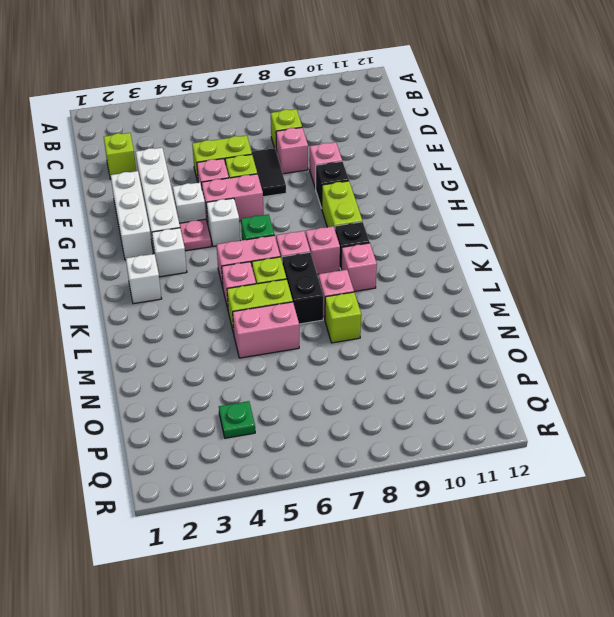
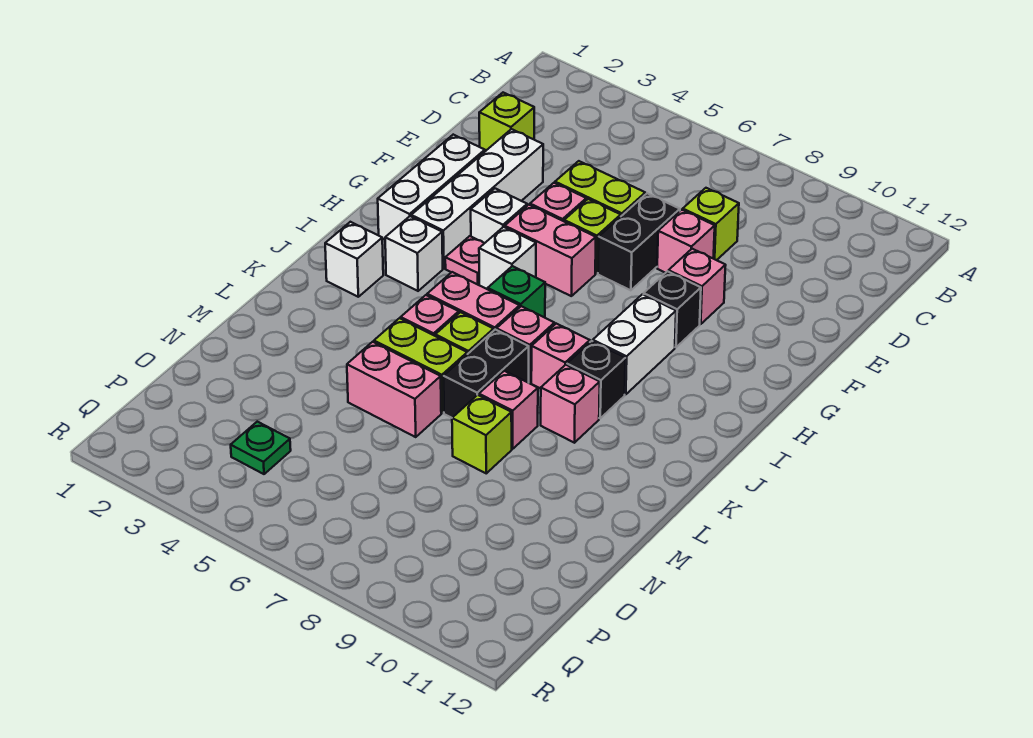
black tile E7:F7 level 1 -> black brick E7:F7 level 1
lime brick H9:I9 level 1 -> white brick H9:I9 level 1

